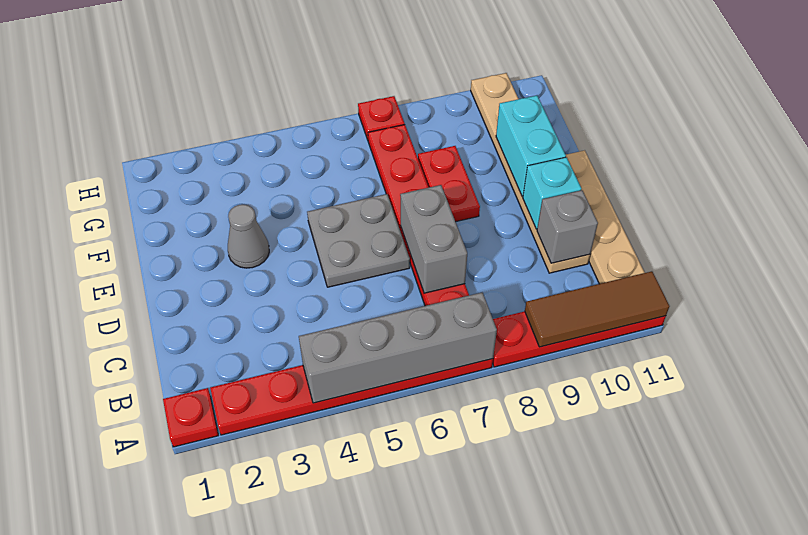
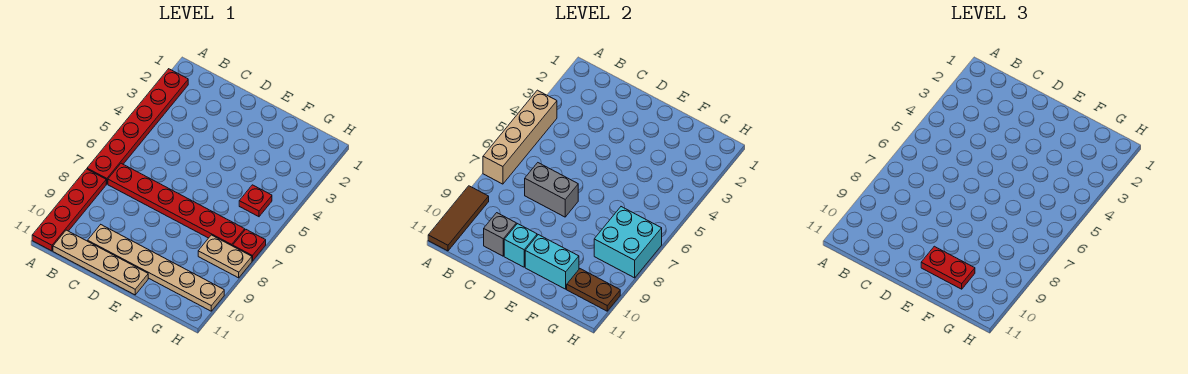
red plate A1 level 1 -> red plate G5 level 1
grey brick A4:A7 level 2 -> tan brick A4:A7 level 2
grey plate D5:E6 level 1 -> none
grey cone E3 level 1 -> none
red plate E8:F8 level 1 -> red plate E10:F10 level 3
none -> cyan brick G7:H8 level 2
none -> tan plate G8:H8 level 1
none -> brown plate G10:H10 level 2

